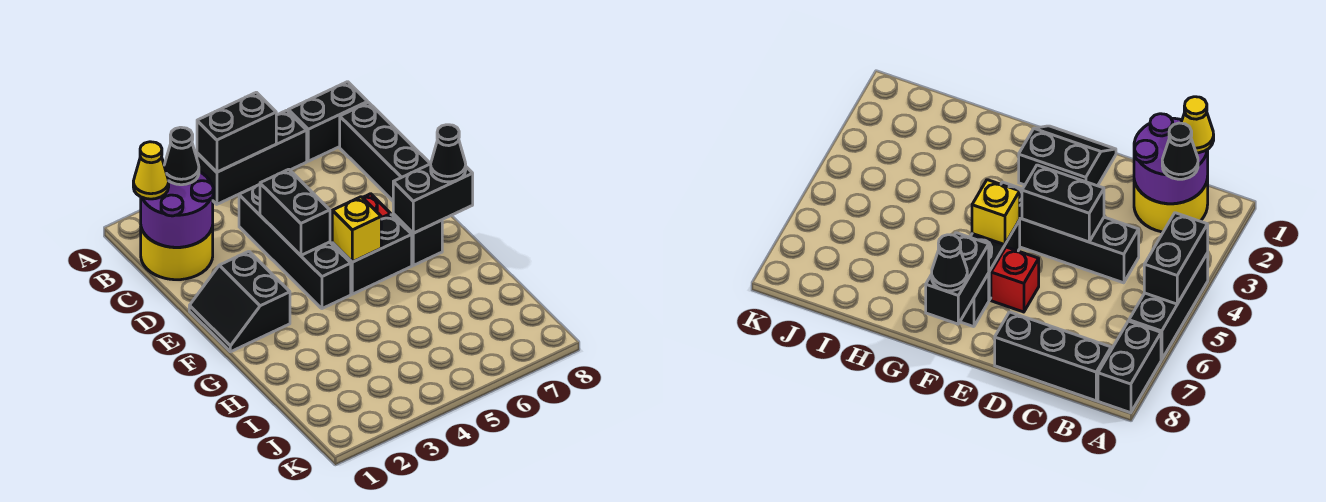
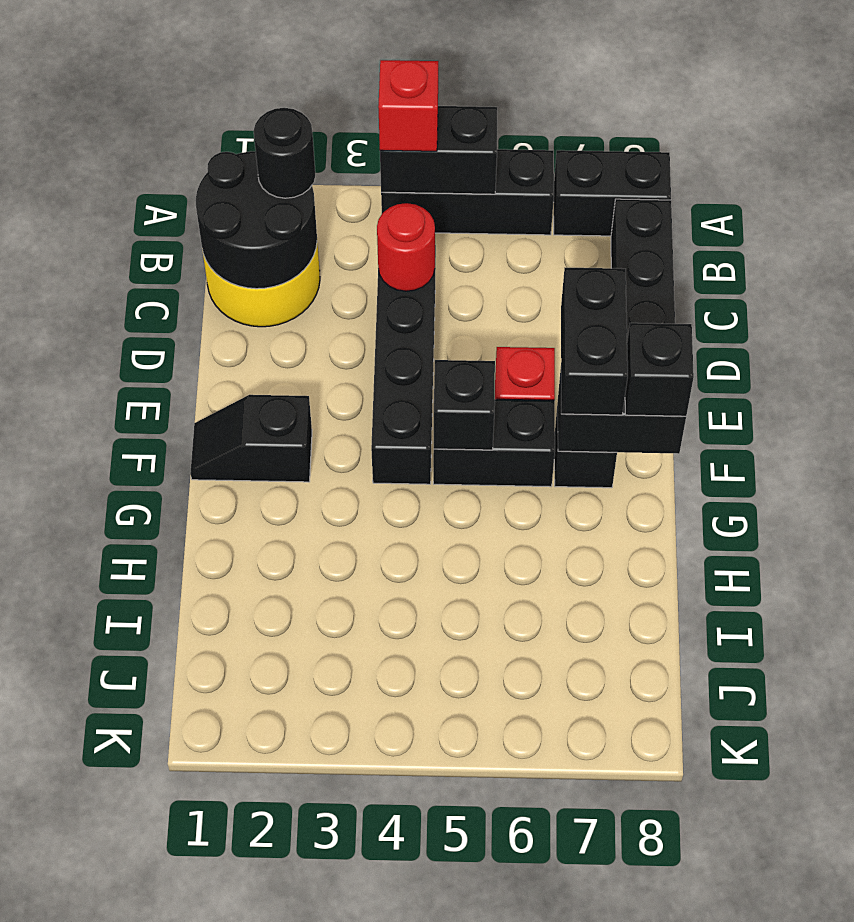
none -> red brick A4 level 3
purple round brick B1:C2 level 2 -> black round brick B1:C2 level 2
yellow cone B1 level 3 -> none
black cone B2 level 3 -> black round brick B2 level 3
none -> red round brick C4 level 2
black brick D4:E4 level 2 -> black brick E7:F7 level 3
black slope E1:F2 level 1 top 2 -> black slope F1:F2 level 1 top 2
yellow brick F5 level 2 -> black brick F5 level 2
black cone F8 level 3 -> black brick F8 level 3

